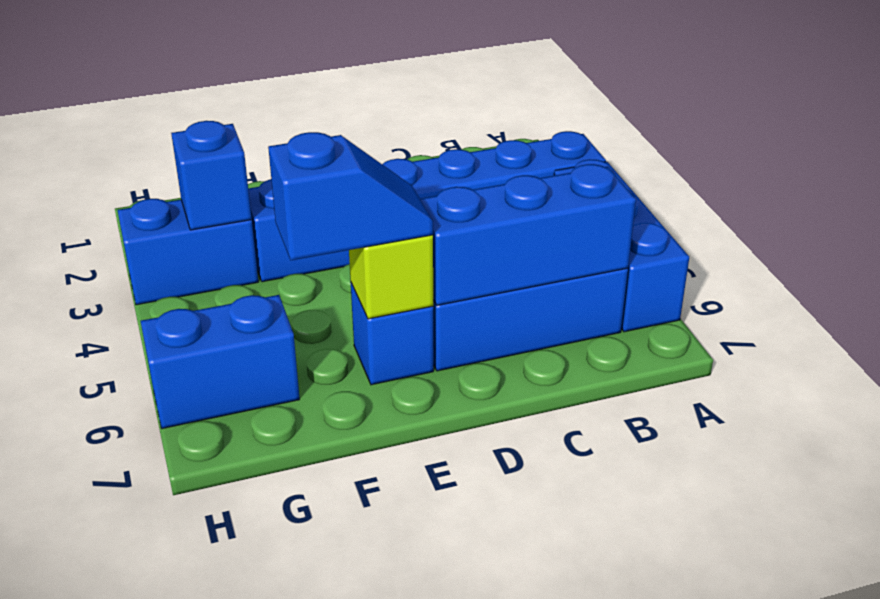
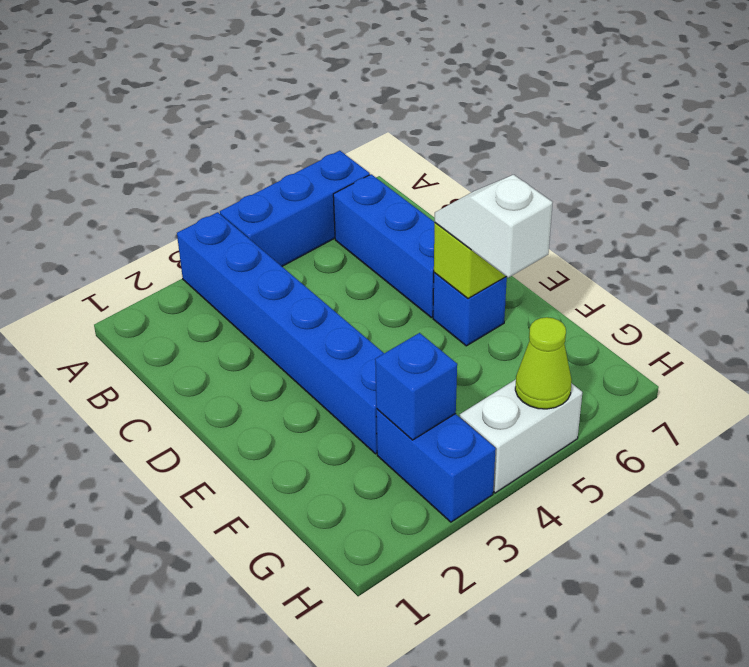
blue brick B6:D6 level 2 -> none
blue slope E6:F6 level 3 top F -> white slope E6:F6 level 3 top F
blue brick G6:H6 level 1 -> none
none -> white brick H4:H5 level 1
none -> lime cone H5 level 2

